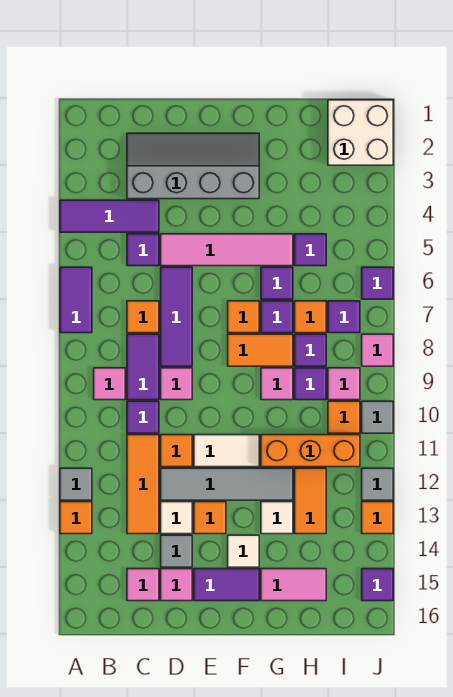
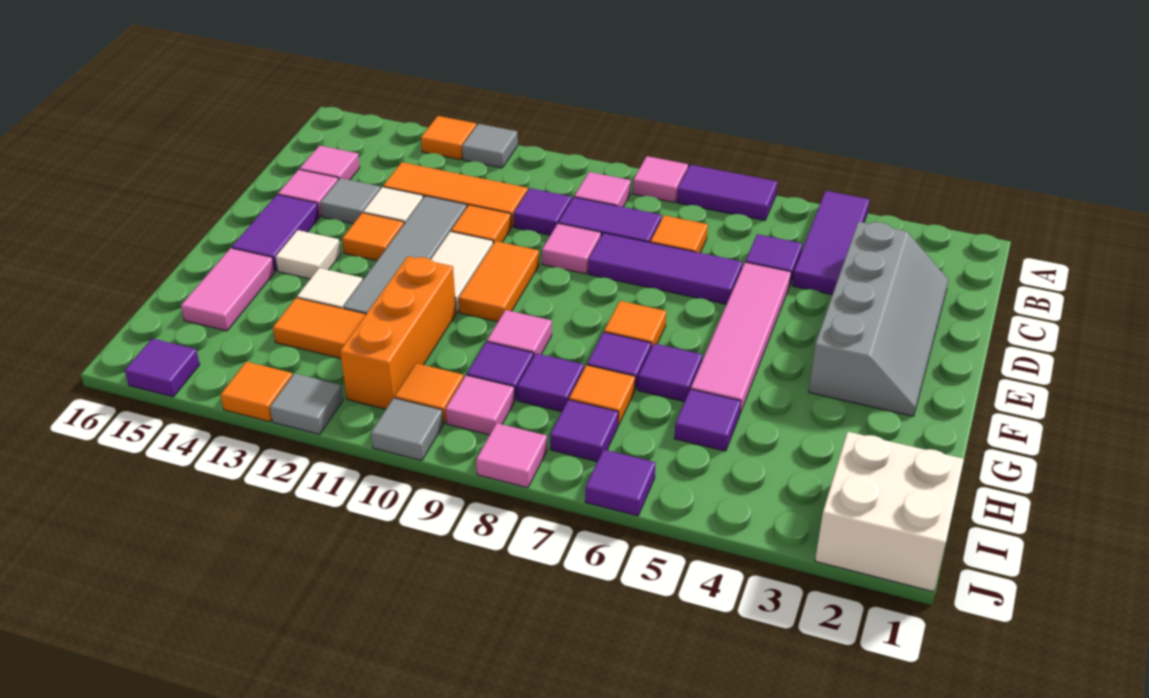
none -> pink tile A8 level 1
orange tile F8:G8 level 1 -> orange tile E10:F10 level 1

